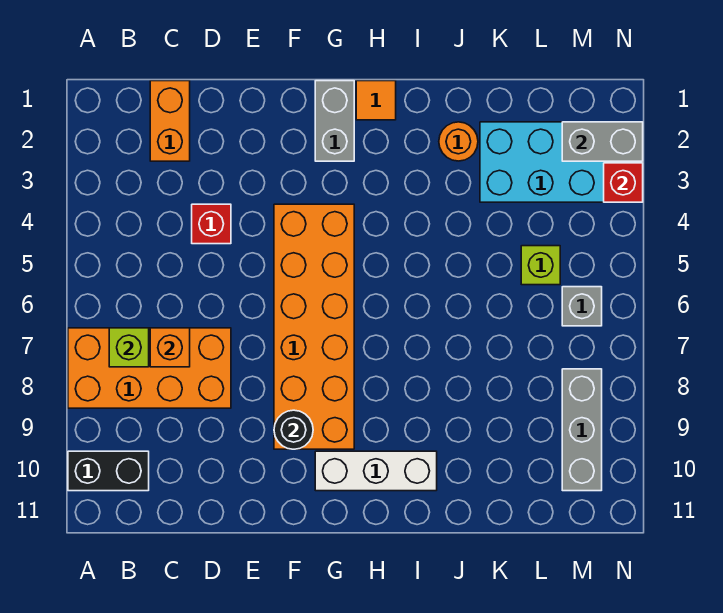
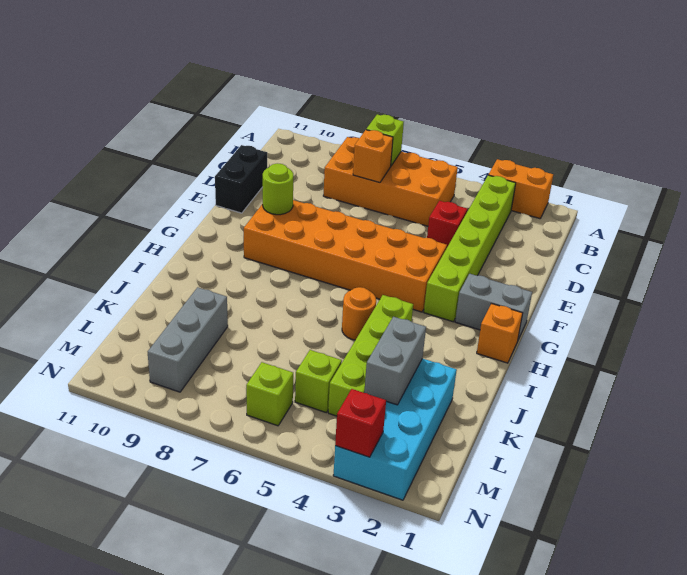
orange brick A7:D8 level 1 -> orange brick B5:C8 level 1
black brick A10:B10 level 1 -> black brick D11:E11 level 1
none -> lime brick B3:G3 level 1
orange brick C1:C2 level 1 -> orange brick A2:A3 level 1
black round brick F9 level 2 -> lime round brick F9 level 2
white brick G10:I10 level 1 -> none
orange tile H1 level 1 -> orange brick H1 level 1
none -> lime brick I4:L4 level 1
orange round brick J2 level 1 -> orange round brick I5 level 1
grey brick M2:N2 level 2 -> grey brick K3:L3 level 2
grey brick M6 level 1 -> lime brick M6 level 1
grey brick M8:M10 level 1 -> grey brick K9:M9 level 1

